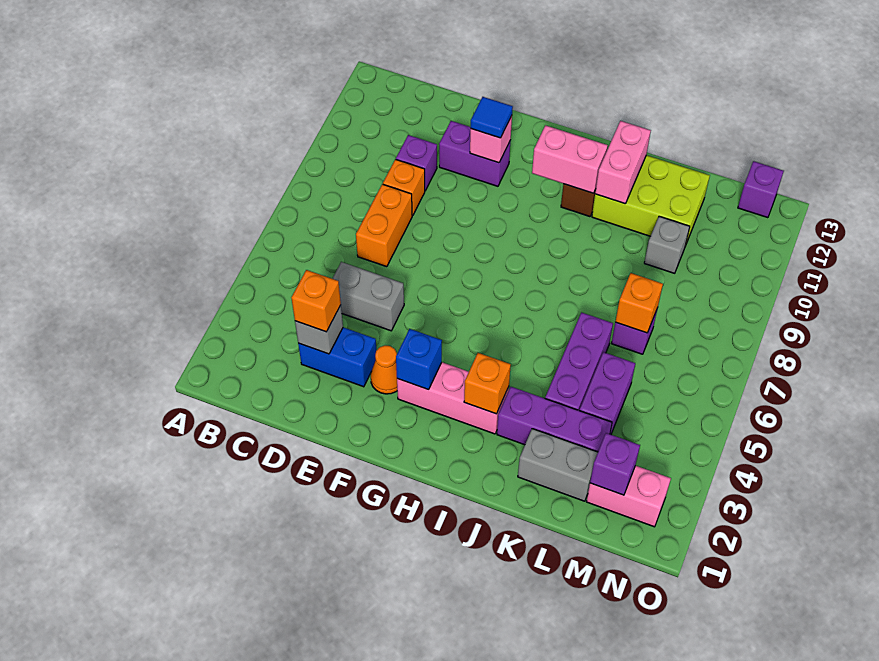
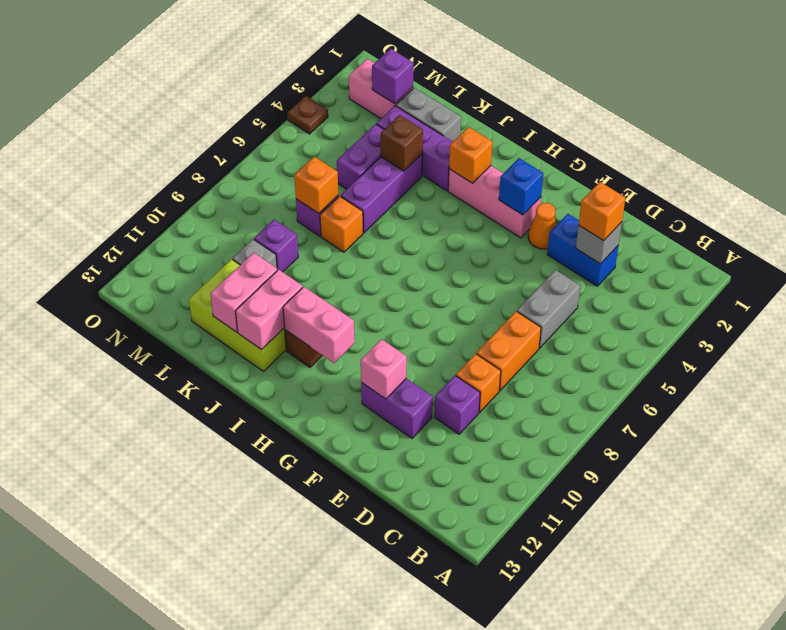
grey brick D5:E5 level 1 -> grey brick D5:D6 level 1
blue tile F11 level 3 -> none
none -> brown brick K4 level 2
none -> orange brick K7 level 1
none -> pink brick K11:K12 level 2
purple brick N13 level 1 -> purple brick L9 level 1
none -> brown plate O4 level 1

